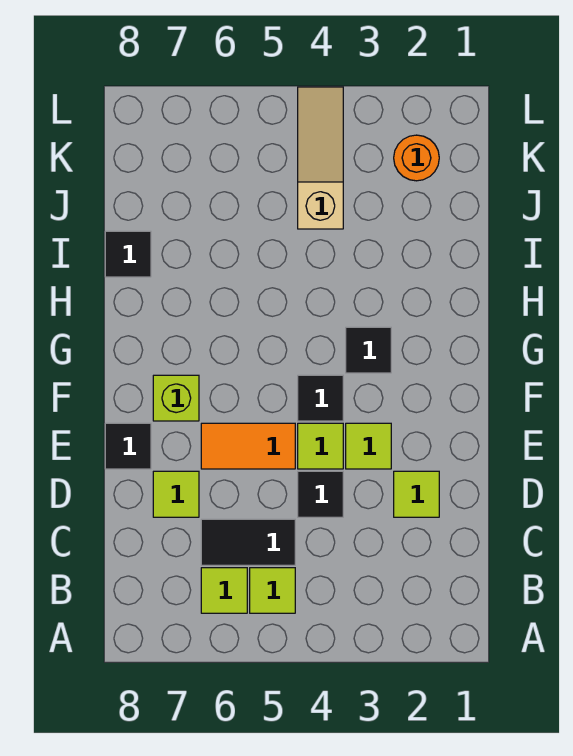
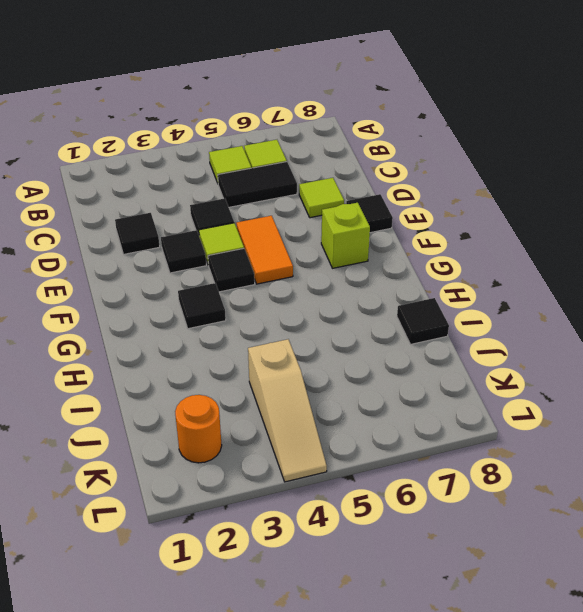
lime tile D2 level 1 -> black tile D2 level 1
lime tile E3 level 1 -> black tile E3 level 1
orange tile E5:E6 level 1 -> orange tile E5:F5 level 1

